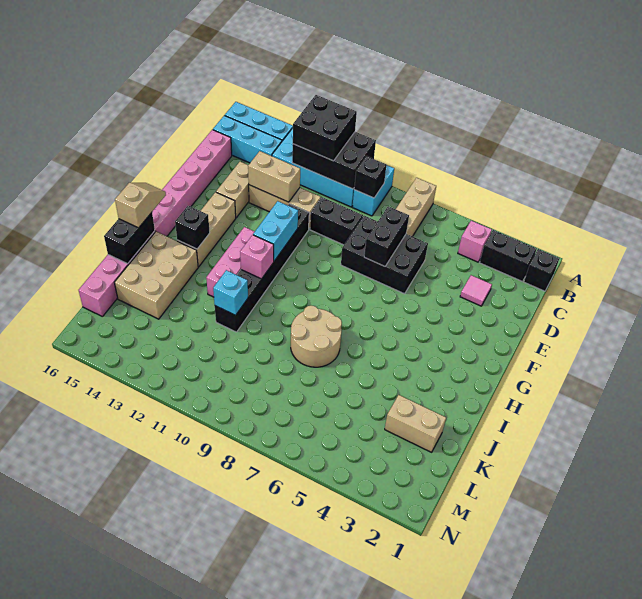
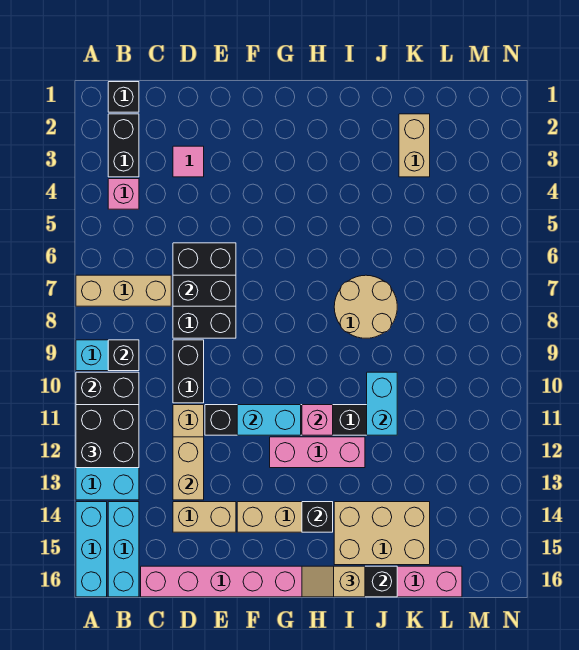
cyan brick J11 level 2 -> cyan brick J10:J11 level 2

